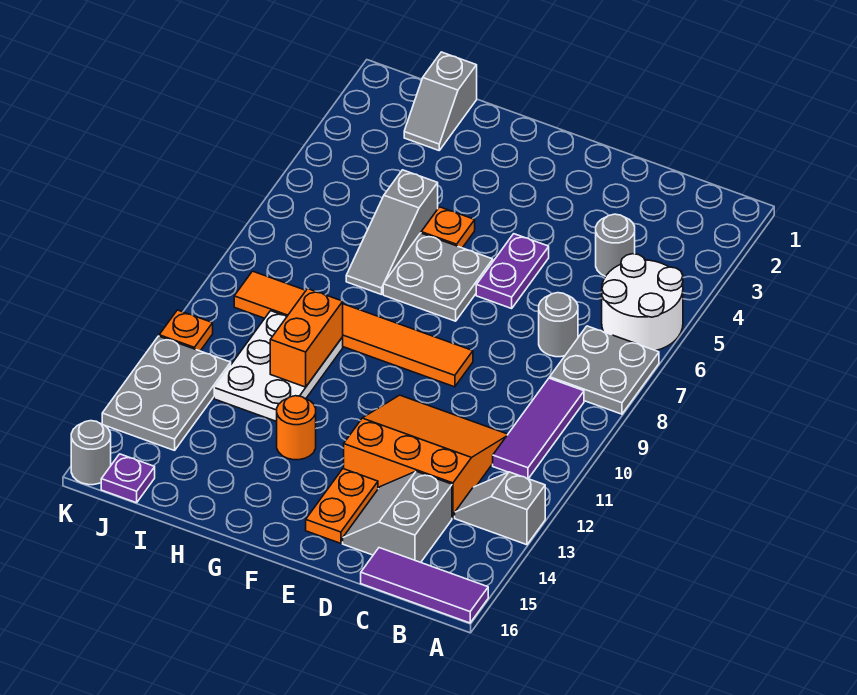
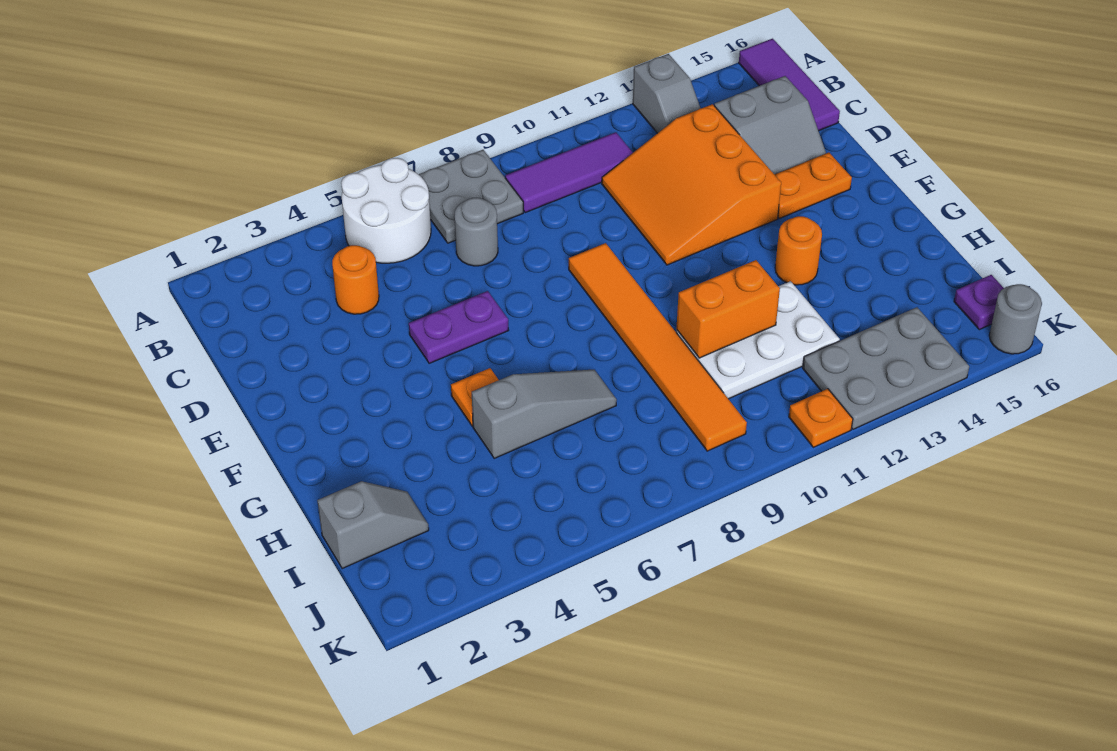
grey round brick C4 level 1 -> orange round brick C4 level 1
grey plate F6:G7 level 1 -> none

